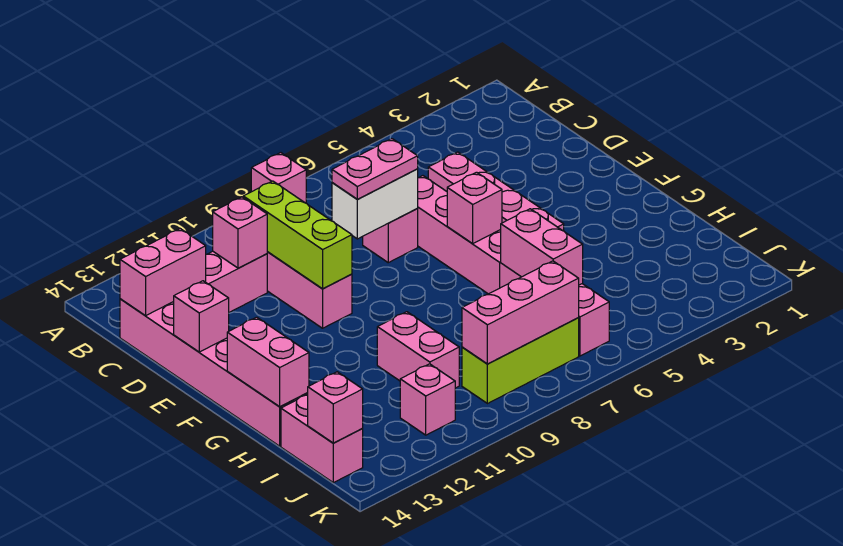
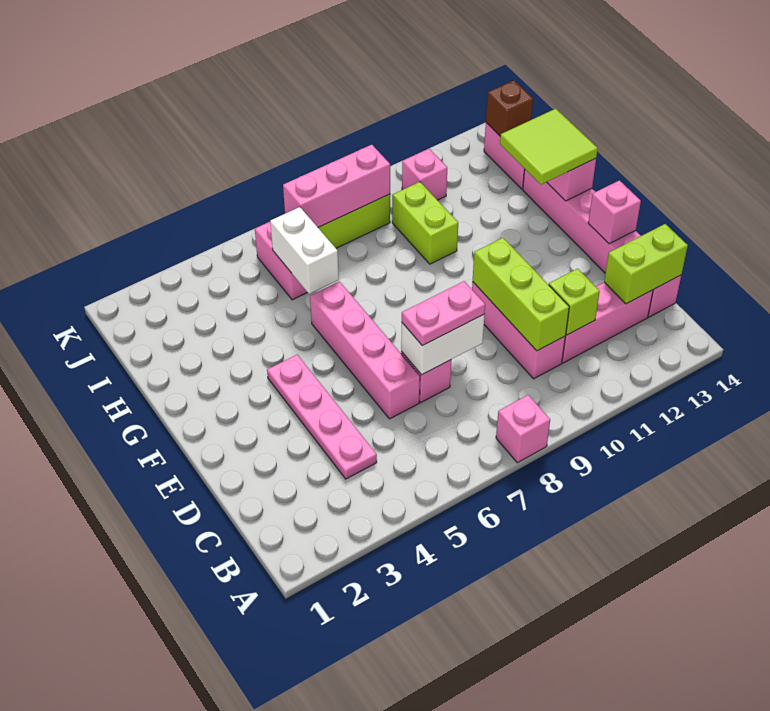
pink brick C11 level 2 -> lime brick C11 level 2
pink brick C13:C14 level 2 -> lime brick C13:C14 level 2
pink brick F6 level 2 -> none
none -> lime tile G13:H14 level 3
pink brick H6:I6 level 2 -> white brick H6:I6 level 2
pink brick H10:I10 level 1 -> lime brick H10:I10 level 1
pink brick J14 level 2 -> brown brick J14 level 2

